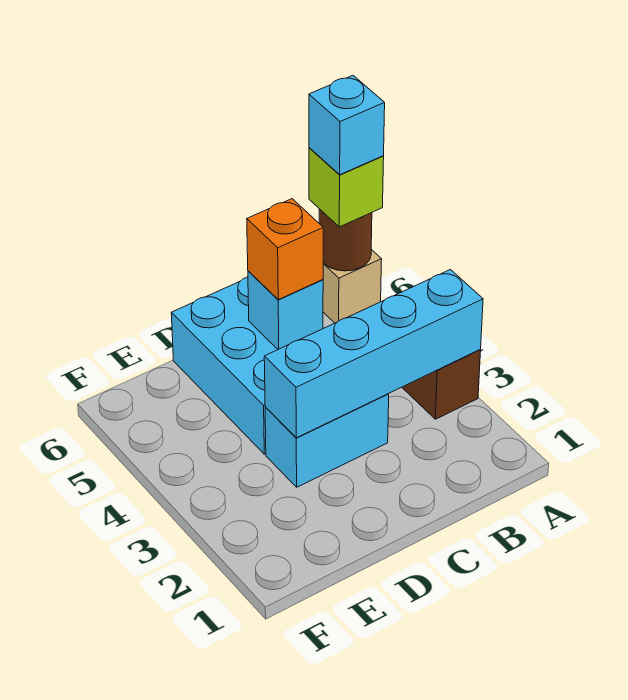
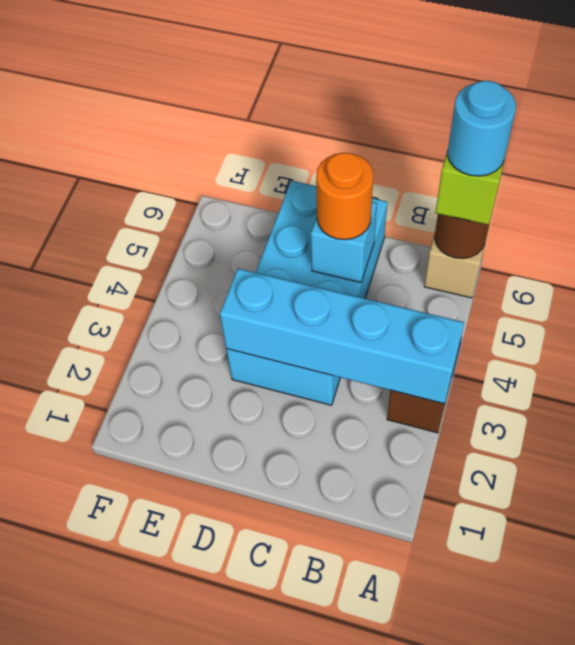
cyan brick A6 level 4 -> cyan round brick A6 level 4
orange brick C5 level 3 -> orange round brick C5 level 3

